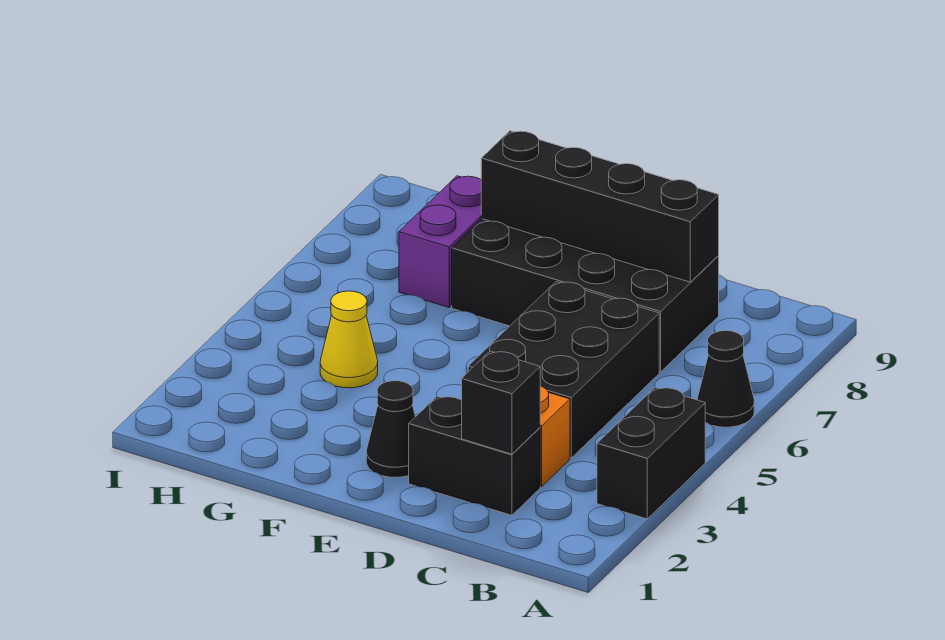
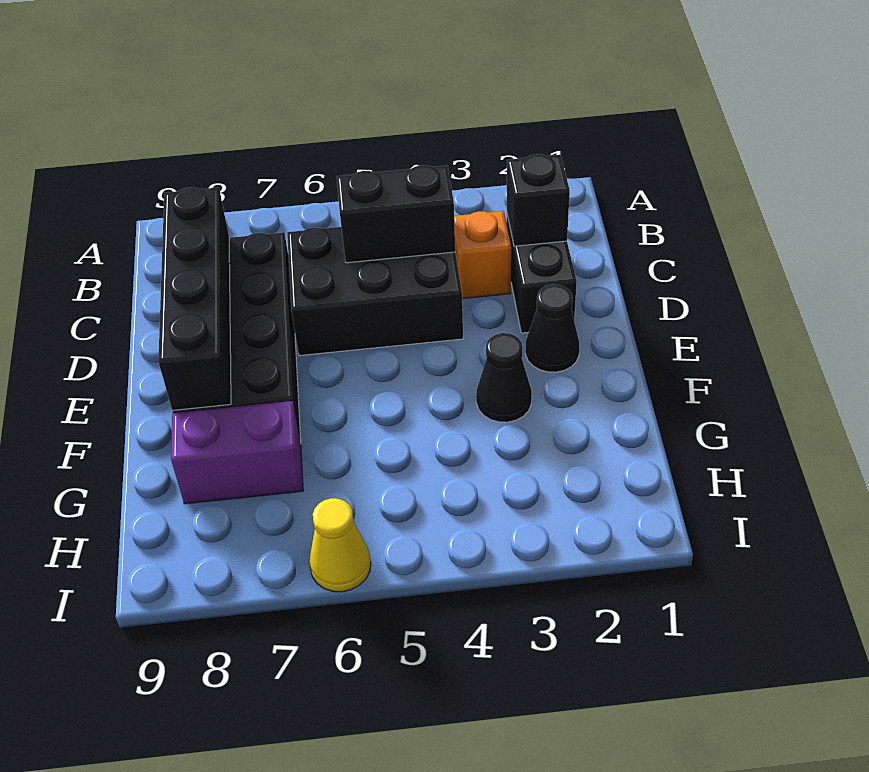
black brick A3:A4 level 1 -> black brick C4:C5 level 2
black cone A6 level 1 -> black cone F3 level 1
yellow cone G4 level 1 -> yellow cone I6 level 1

